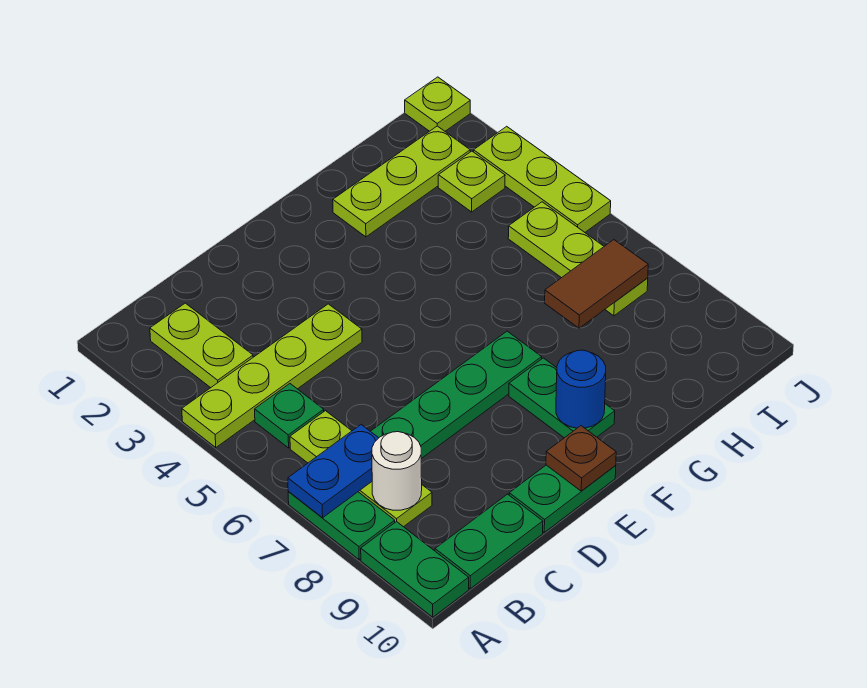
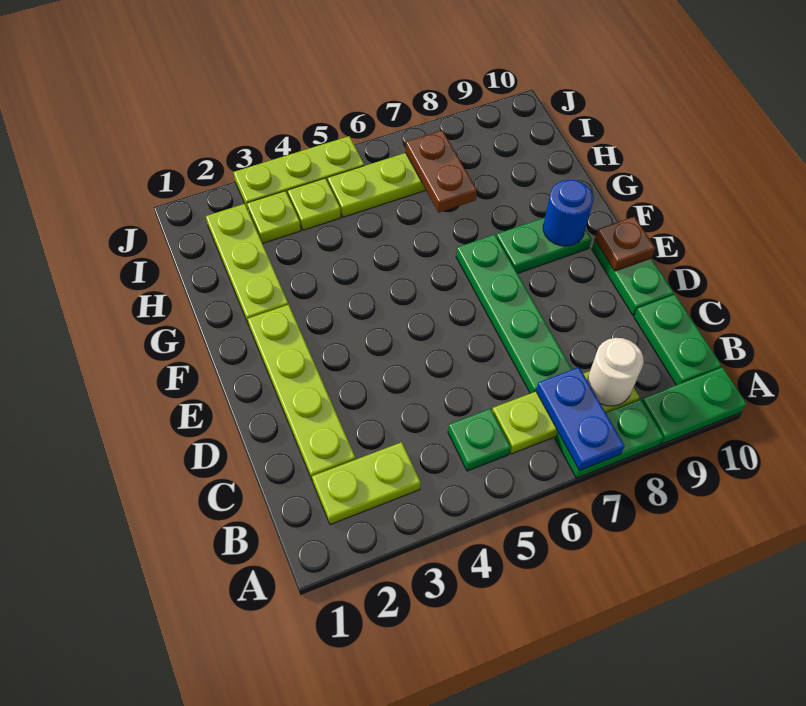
lime plate A4:D4 level 1 -> lime plate C2:F2 level 1
brown tile H7:I7 level 2 -> brown plate H7:I7 level 2
lime plate J1 level 1 -> lime plate I4 level 1

